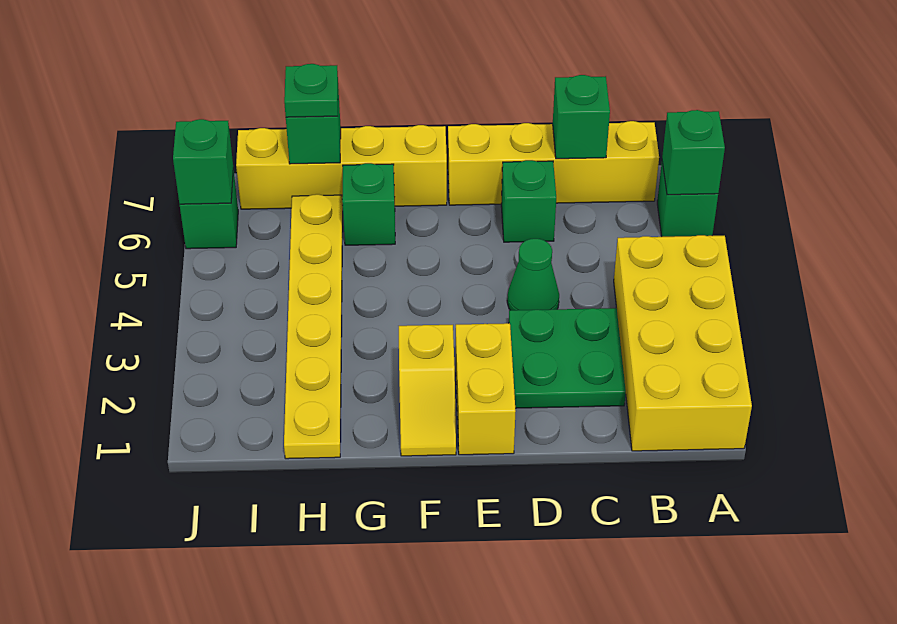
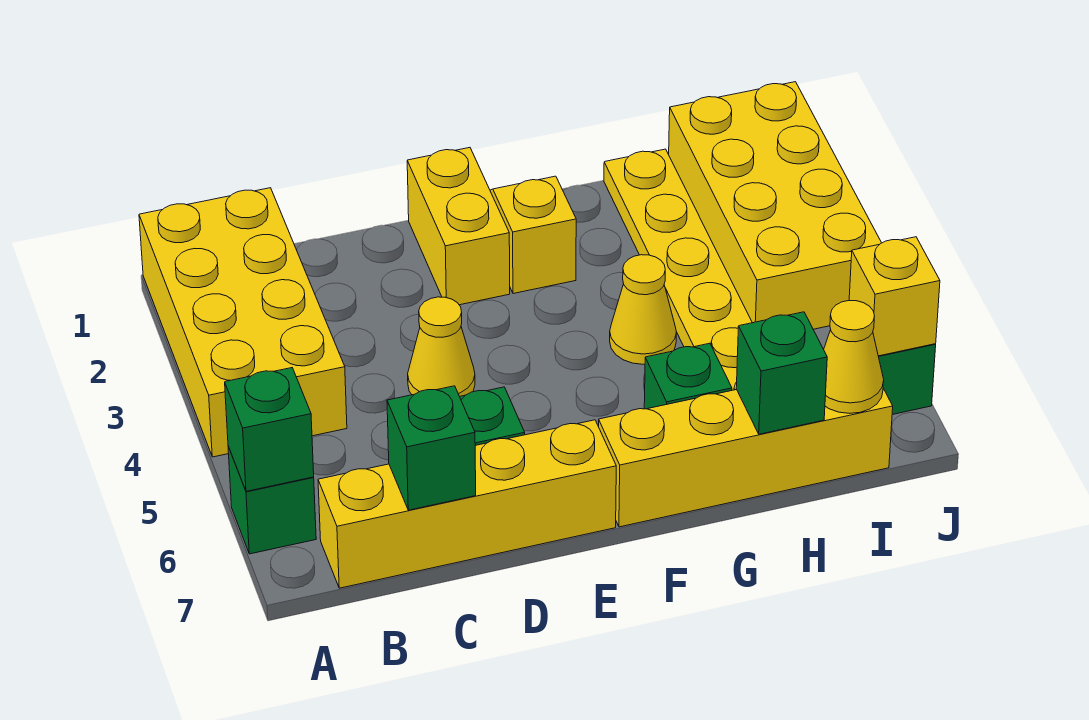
green plate C2:D3 level 1 -> none
green cone D4 level 1 -> yellow cone D4 level 1
none -> yellow cone G4 level 1
green plate H7 level 3 -> none
none -> yellow brick I1:J4 level 1
none -> yellow cone I7 level 2
green brick J6 level 2 -> yellow brick J6 level 2

